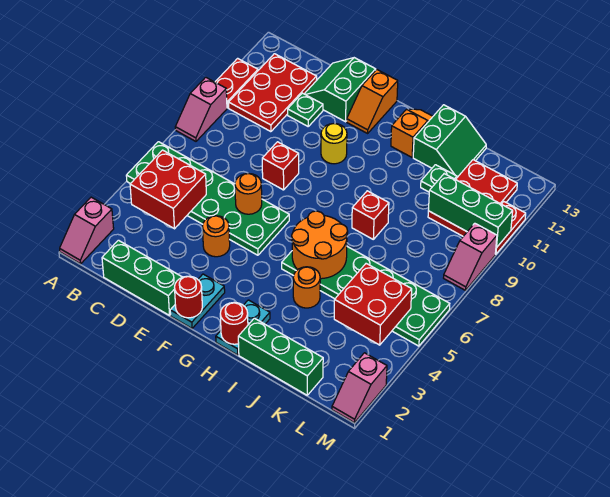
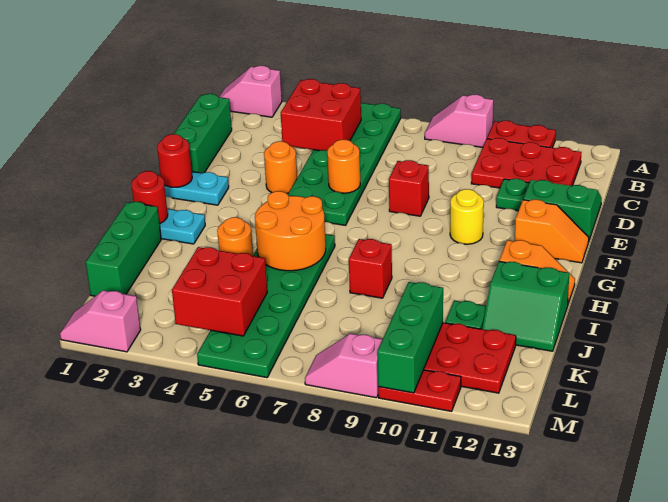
orange slope F12:F13 level 1 top 13 -> orange slope F12:F13 level 1 top 12

